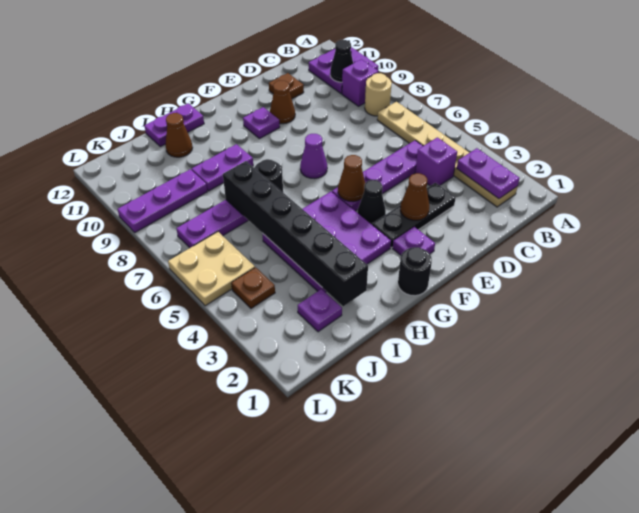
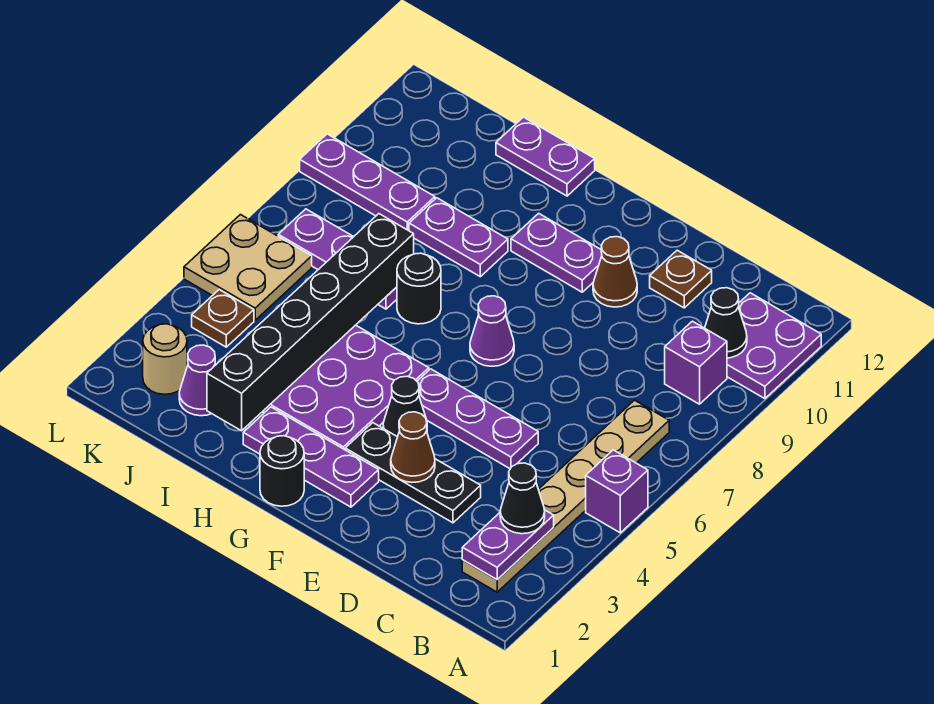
none -> black cone B3 level 3
tan round brick B8 level 1 -> tan round brick K2 level 1
purple brick C4 level 1 -> purple brick A5 level 1
purple plate C5:F5 level 1 -> purple plate D5:F5 level 1
purple plate F2 level 1 -> purple plate F2:H2 level 1
brown cone F5 level 2 -> none
purple plate F10 level 1 -> purple plate F10:G10 level 1
brown cone I11 level 1 -> none
purple plate J2 level 1 -> purple cone J2 level 1

